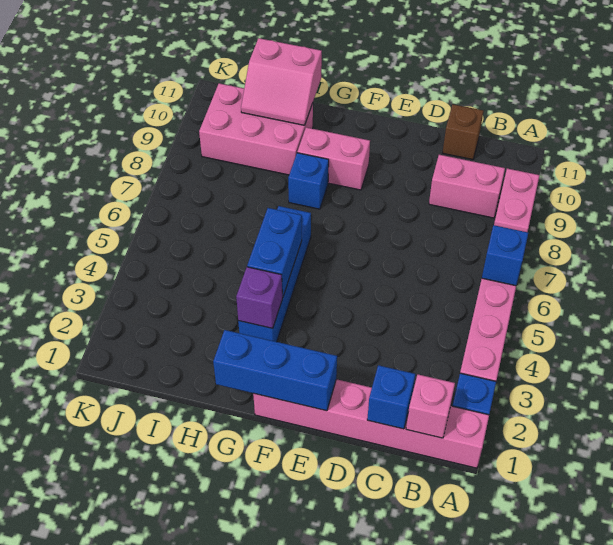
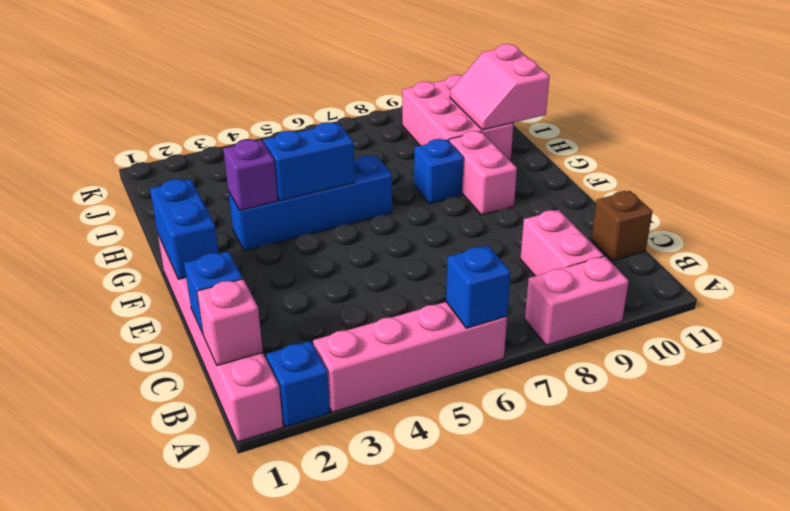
blue brick E1:G1 level 2 -> blue brick E1:F1 level 2

